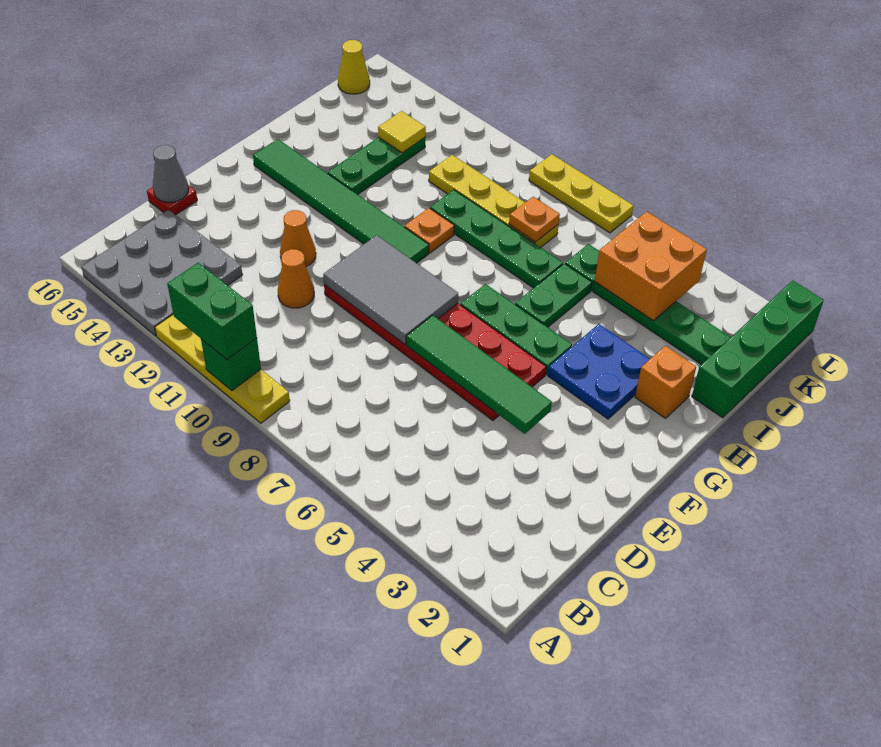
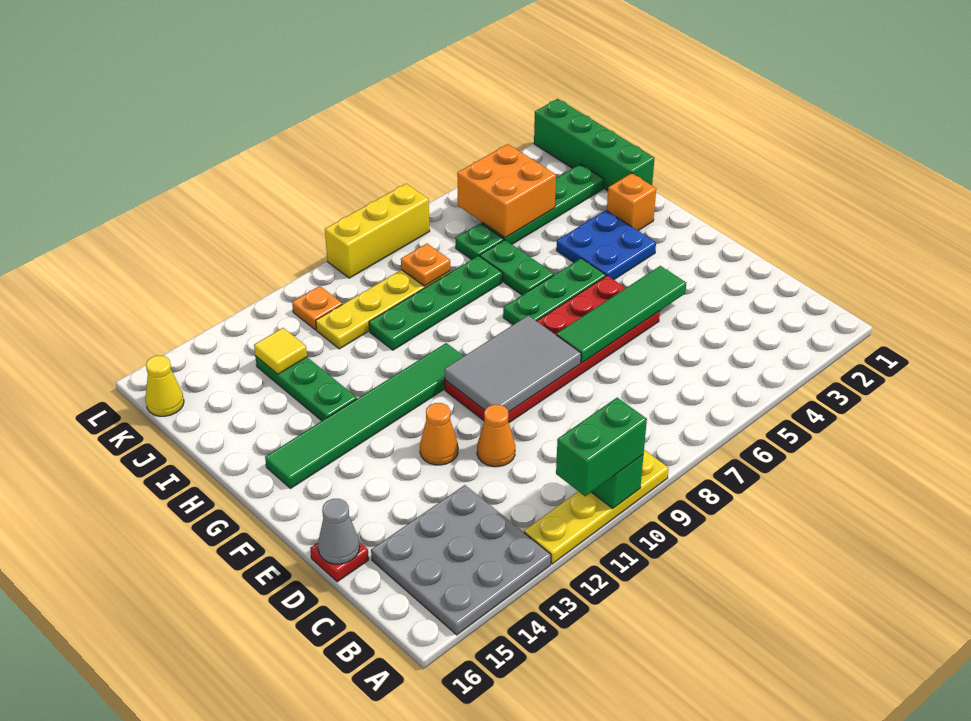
orange plate H10 level 1 -> orange plate K11 level 1
yellow plate L7:L9 level 1 -> yellow brick L7:L9 level 1

